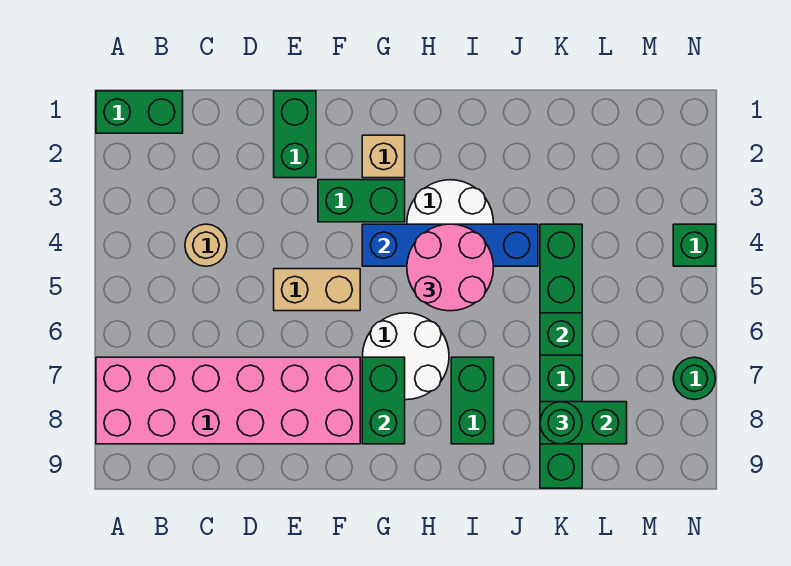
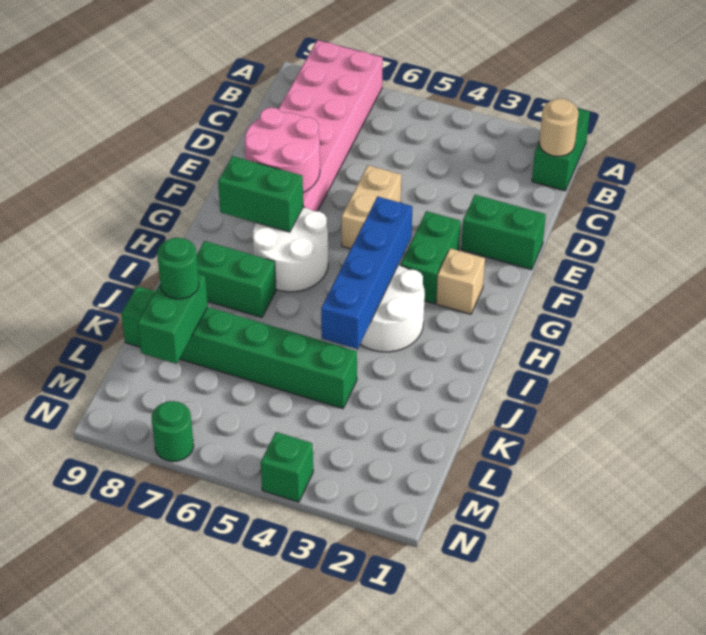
tan round brick C4 level 1 -> tan round brick B1 level 2
pink round brick H4:I5 level 3 -> pink round brick E7:F8 level 2
green brick K6 level 2 -> none

